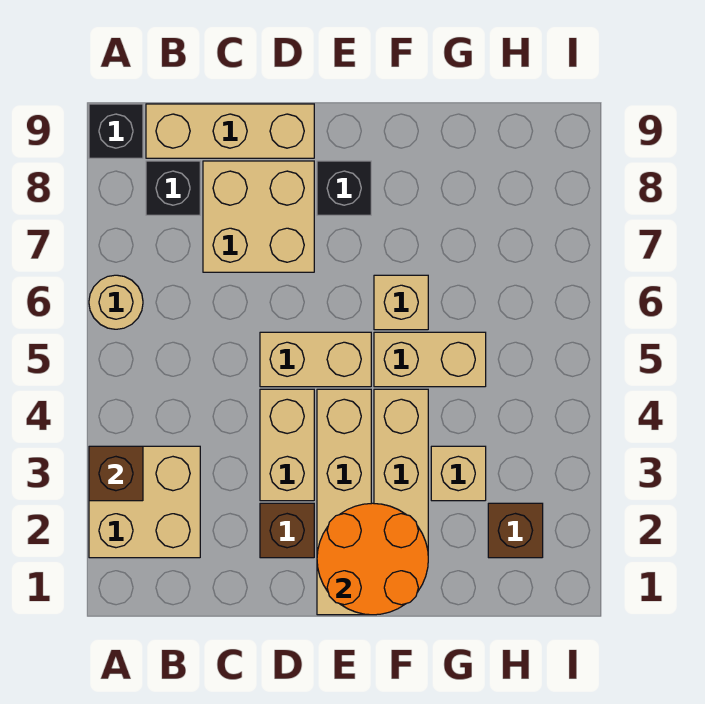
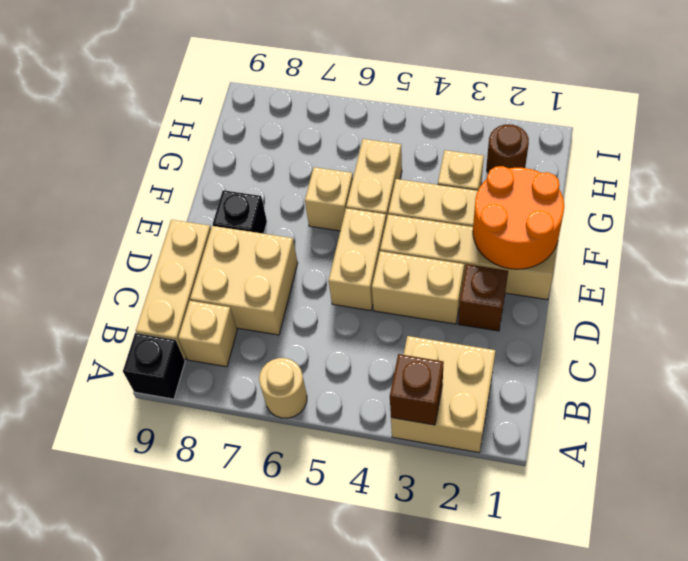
black brick B8 level 1 -> tan brick B8 level 1
brown brick H2 level 1 -> brown round brick H2 level 1

